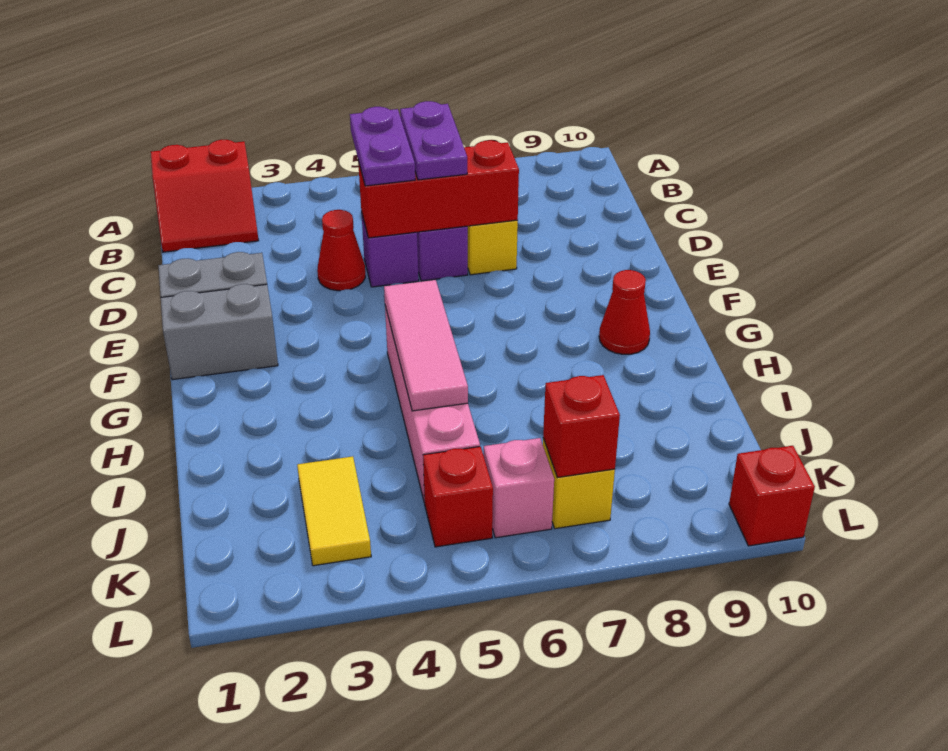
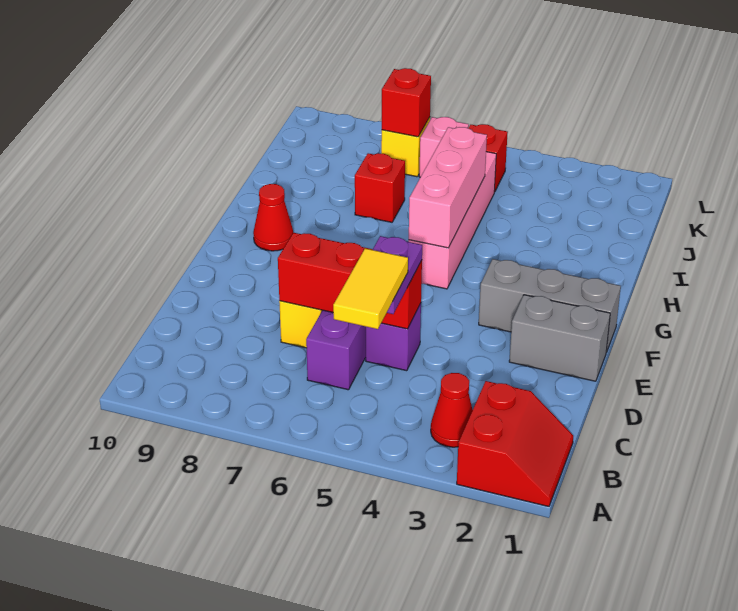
red slope A1:B2 level 1 top A -> red slope A1:B2 level 1 top 2
purple plate C6:D6 level 3 -> none
red cone D4 level 1 -> red cone B3 level 1
grey brick F1:F2 level 1 -> grey brick F1:F3 level 1
pink tile G5:I5 level 2 -> pink brick G5:I5 level 2
yellow tile J3:K3 level 1 -> yellow tile B5:C5 level 4
red brick L10 level 1 -> red brick I7 level 1

